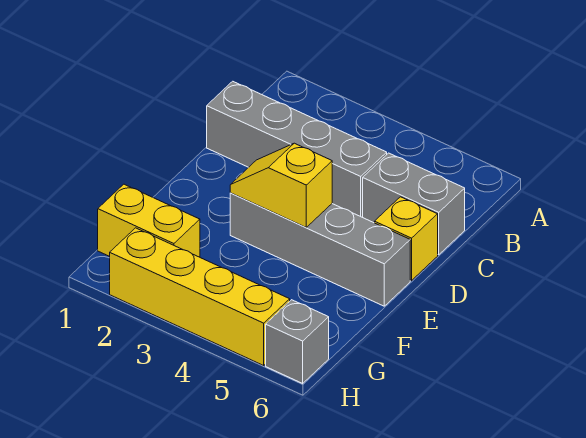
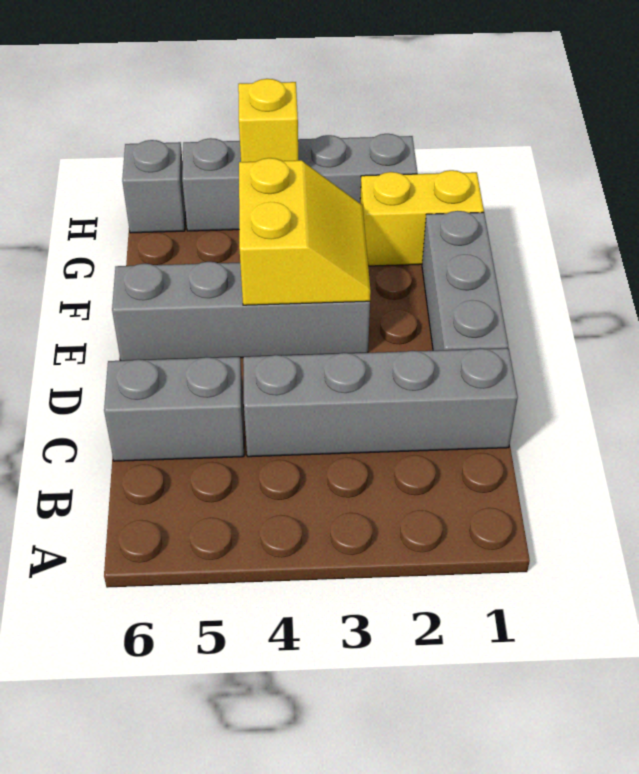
none -> grey brick D1:F1 level 1
yellow brick D6 level 1 -> yellow brick H4 level 2
yellow slope E3:E4 level 2 top 4 -> yellow slope E3:F4 level 2 top 4
yellow brick H2:H5 level 1 -> grey brick H2:H5 level 1

